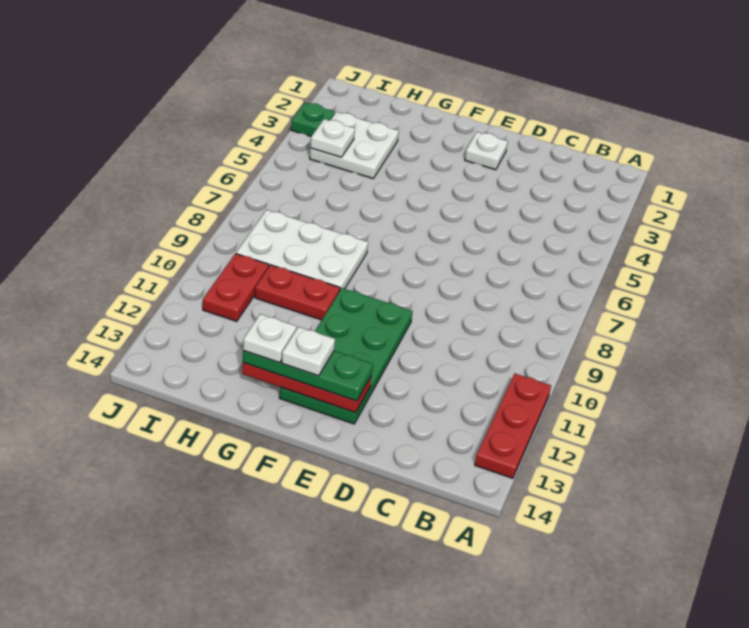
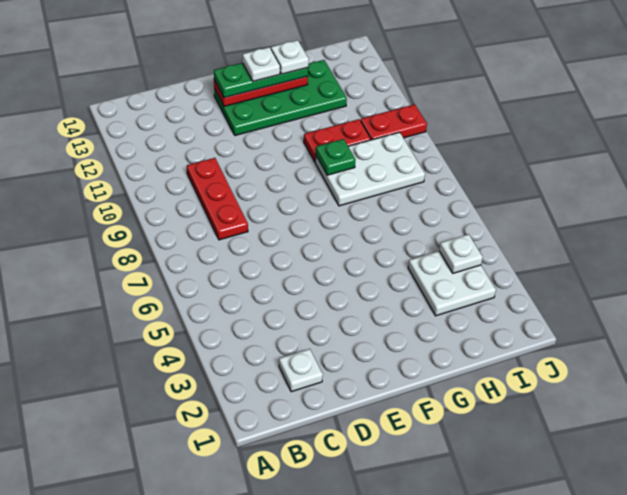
red plate A11:A13 level 1 -> red plate C8:C10 level 1
white plate E2 level 1 -> white plate C2 level 1
green plate E10:F13 level 1 -> green plate E12:H13 level 1
red plate I10:I11 level 1 -> red plate I10:J10 level 1
green plate J3 level 1 -> green plate G9 level 2

